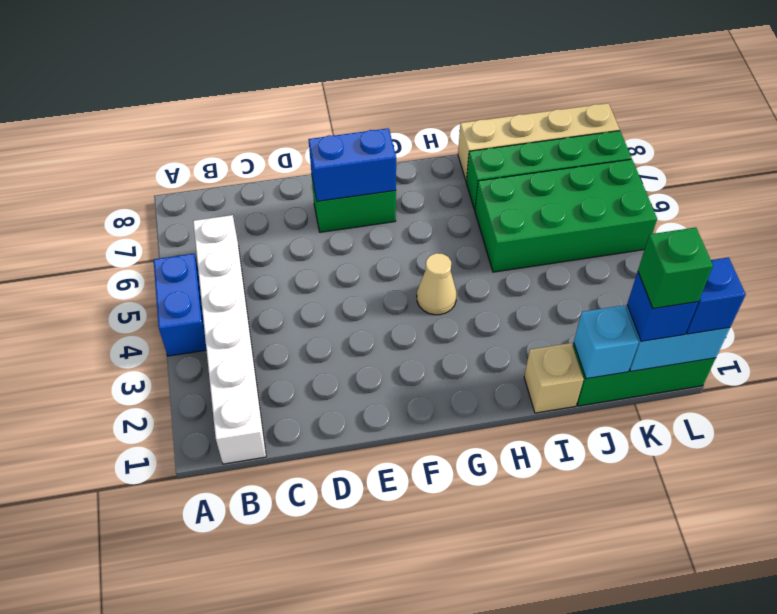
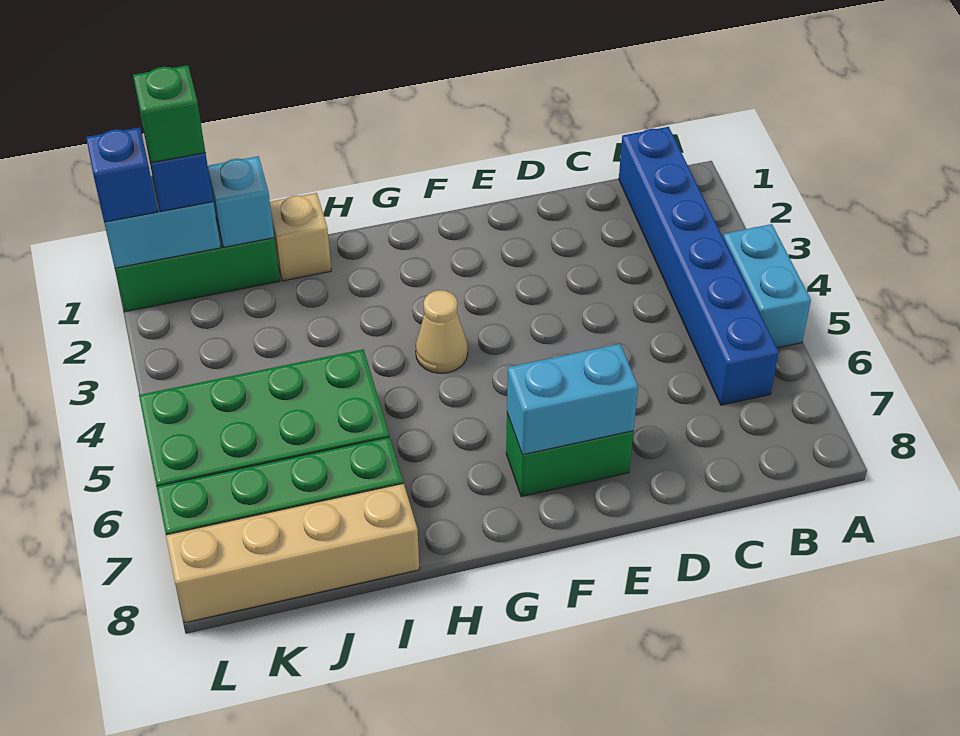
blue brick A4:A5 level 1 -> cyan brick A4:A5 level 1
white brick B1:B6 level 1 -> blue brick B1:B6 level 1
blue brick E7:F7 level 2 -> cyan brick E7:F7 level 2

